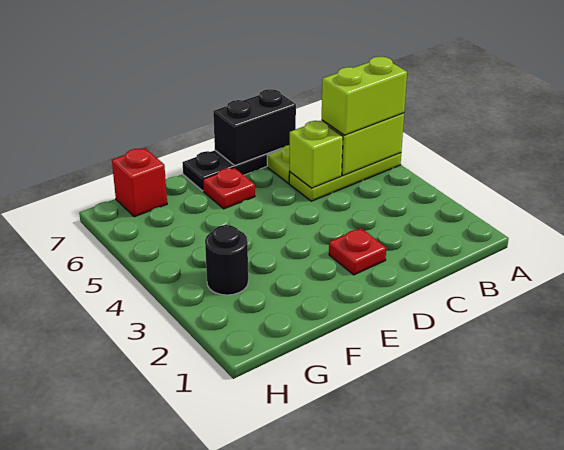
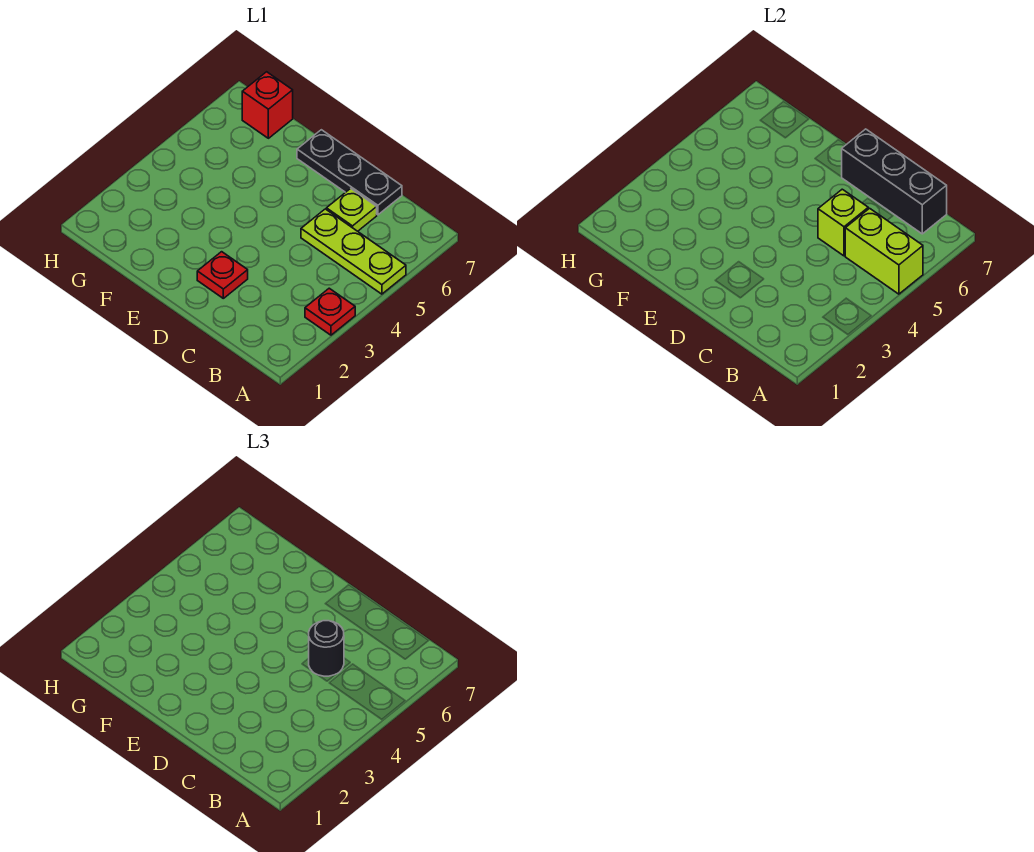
lime brick A5:B5 level 3 -> none
black brick C7:D7 level 2 -> black brick B7:D7 level 2
red plate E6 level 1 -> red plate A3 level 1
black round brick G3 level 1 -> black round brick C5 level 3

